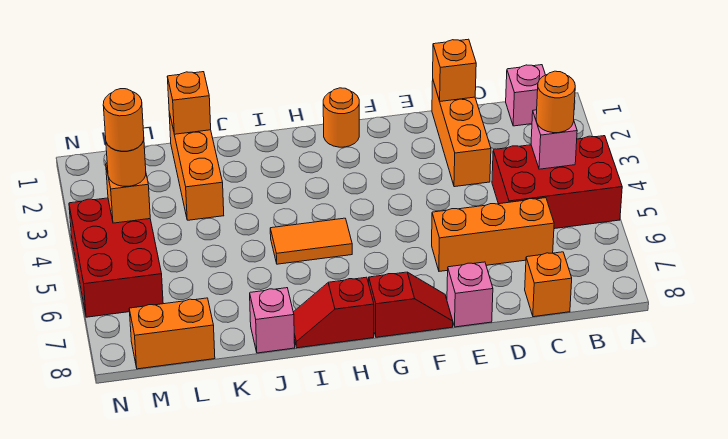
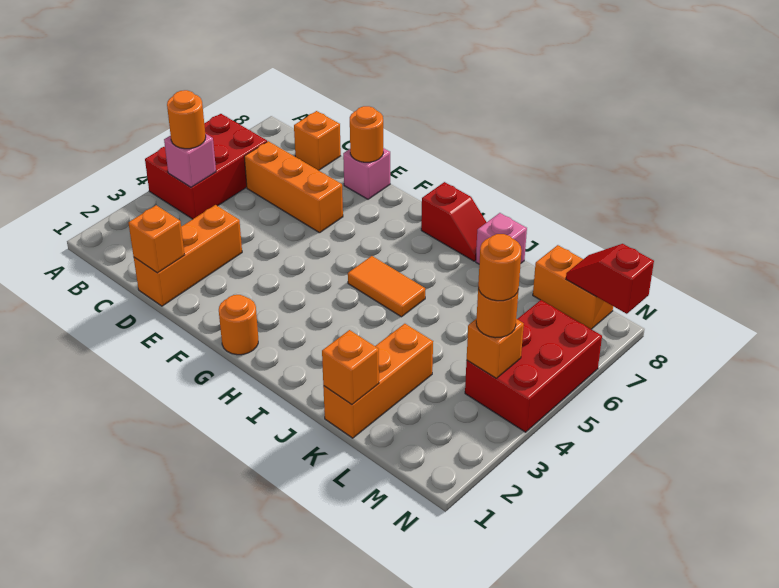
red brick A4:C5 level 1 -> red brick A4:B6 level 1
pink brick B1 level 1 -> none
none -> orange round brick E8 level 2
red slope F8:G8 level 1 top G -> red slope M8:N8 level 2 top N

